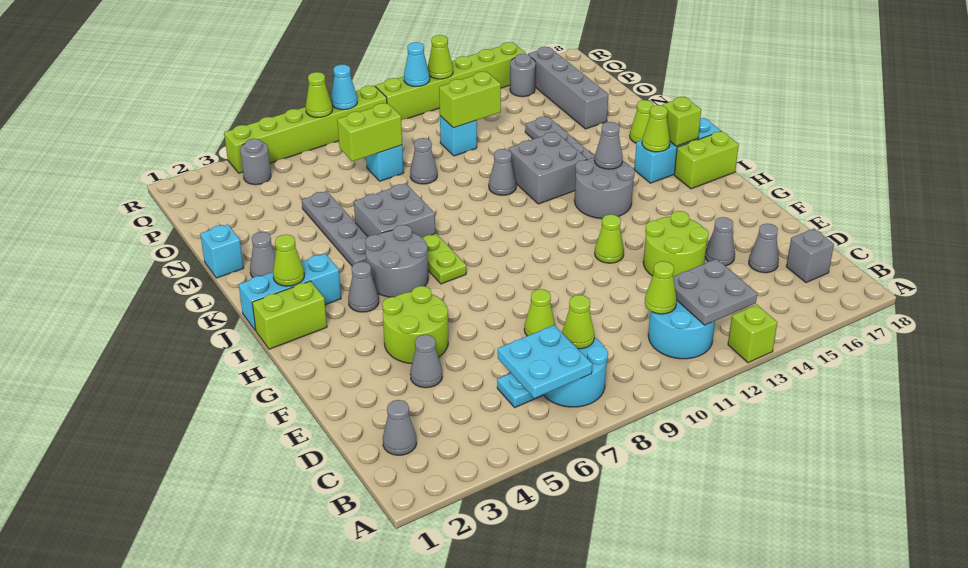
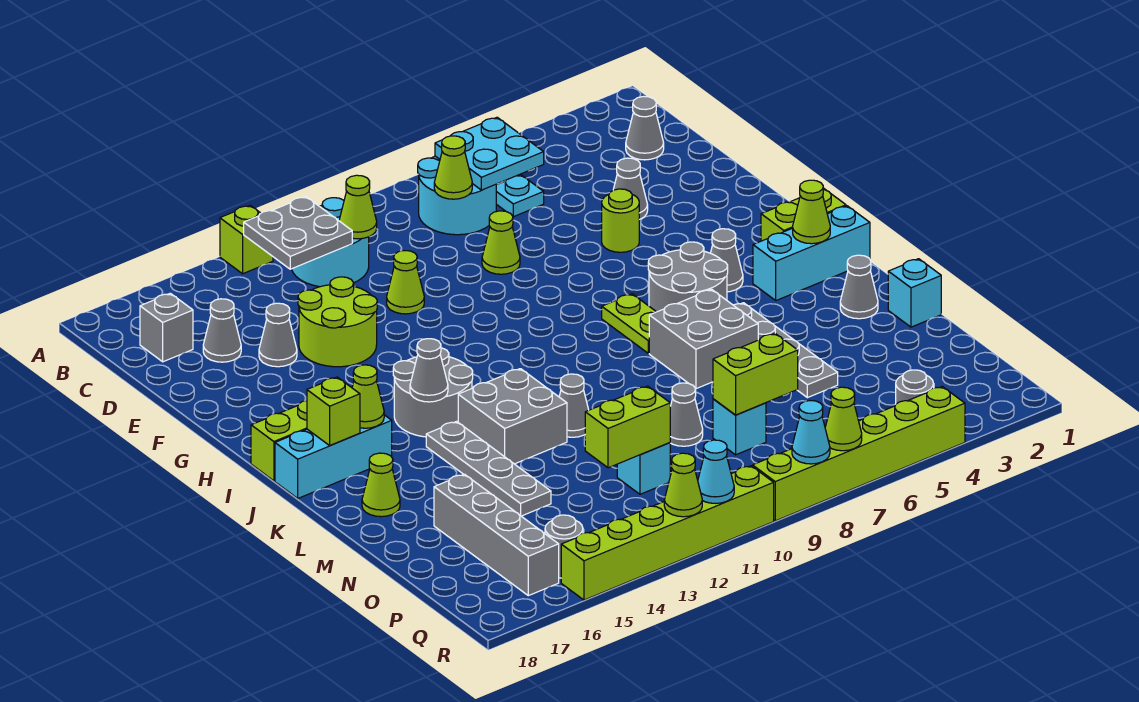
lime round brick F4:G5 level 1 -> lime round brick F5 level 1
lime cone G12 level 1 -> lime cone E11 level 1

